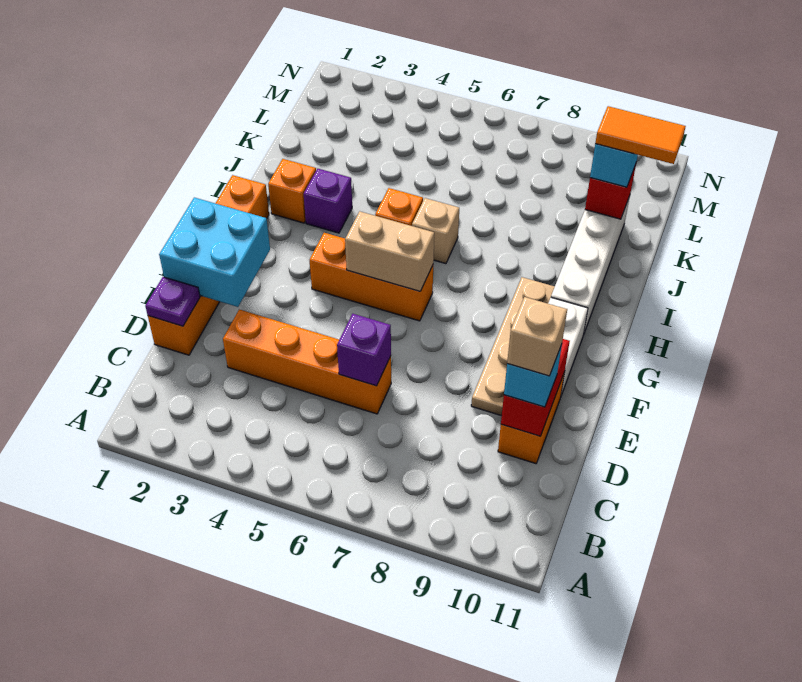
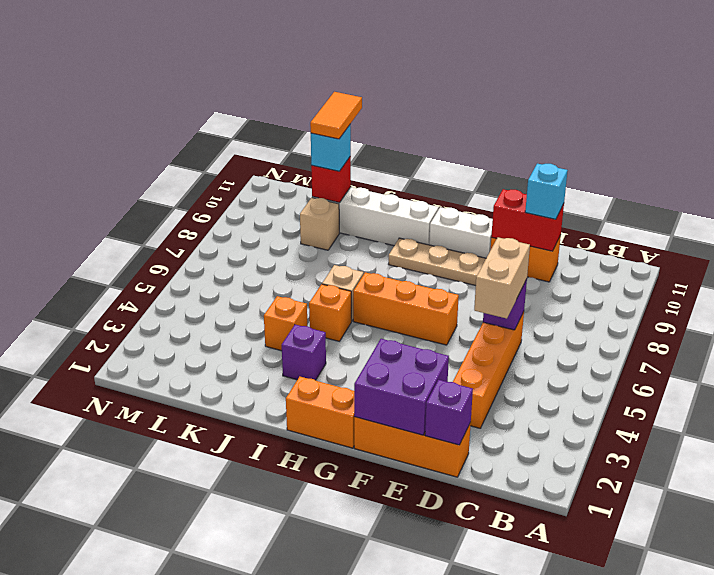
purple plate D1 level 2 -> purple brick D1 level 2
tan brick D10 level 4 -> tan brick K9 level 1
cyan brick E1:F2 level 2 -> purple brick E1:F2 level 2
orange brick G4:G6 level 1 -> orange brick F6:H6 level 1
tan brick G5:G6 level 2 -> tan brick D5:D6 level 3
orange brick I2 level 1 -> orange brick J4 level 1

